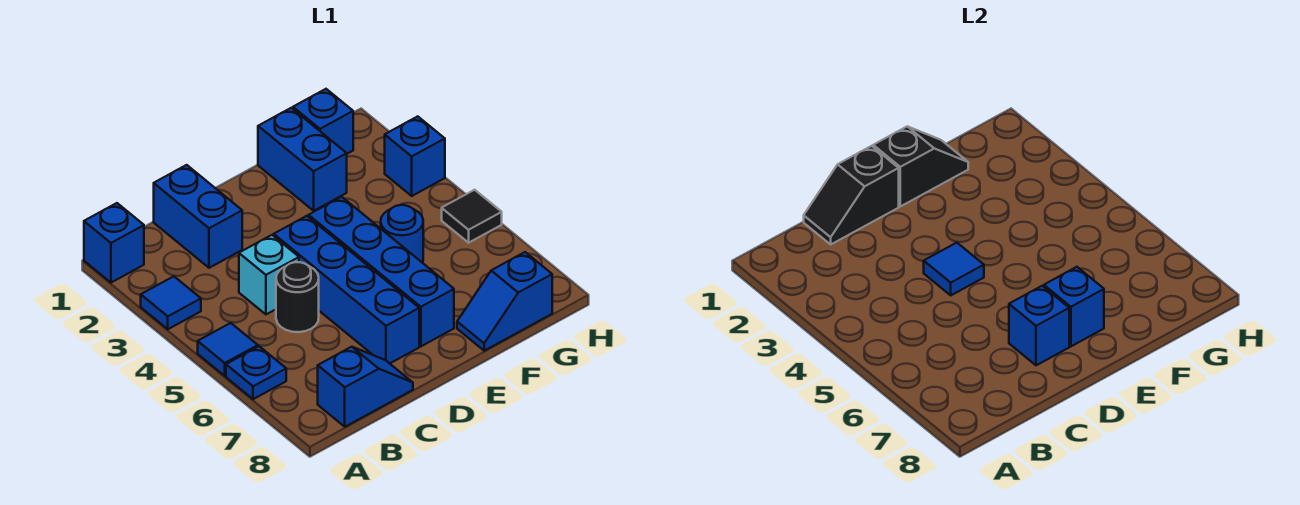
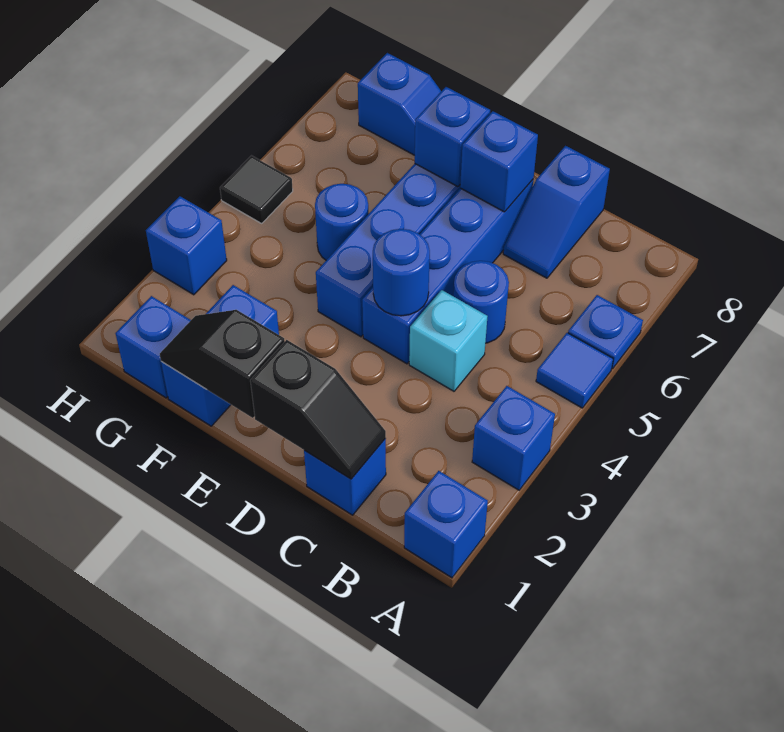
blue tile A3 level 1 -> blue brick A3 level 1
blue slope B8:C8 level 1 top B -> blue slope C7:C8 level 1 top 8
blue brick C1:C2 level 1 -> blue brick C1 level 1
black round brick C5 level 1 -> blue round brick C5 level 1
blue tile D4 level 2 -> blue round brick D4 level 2

